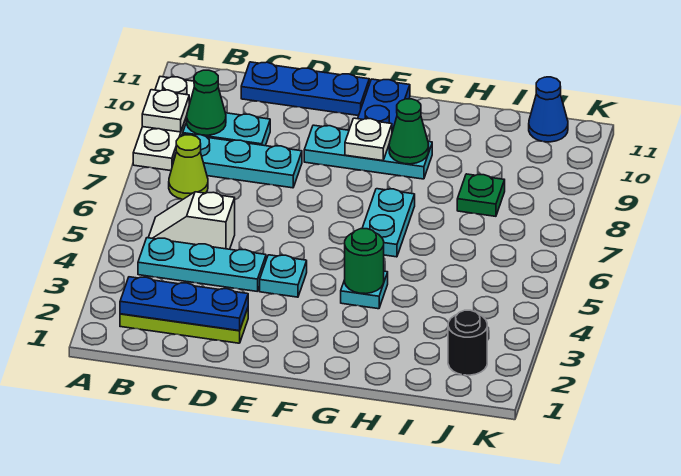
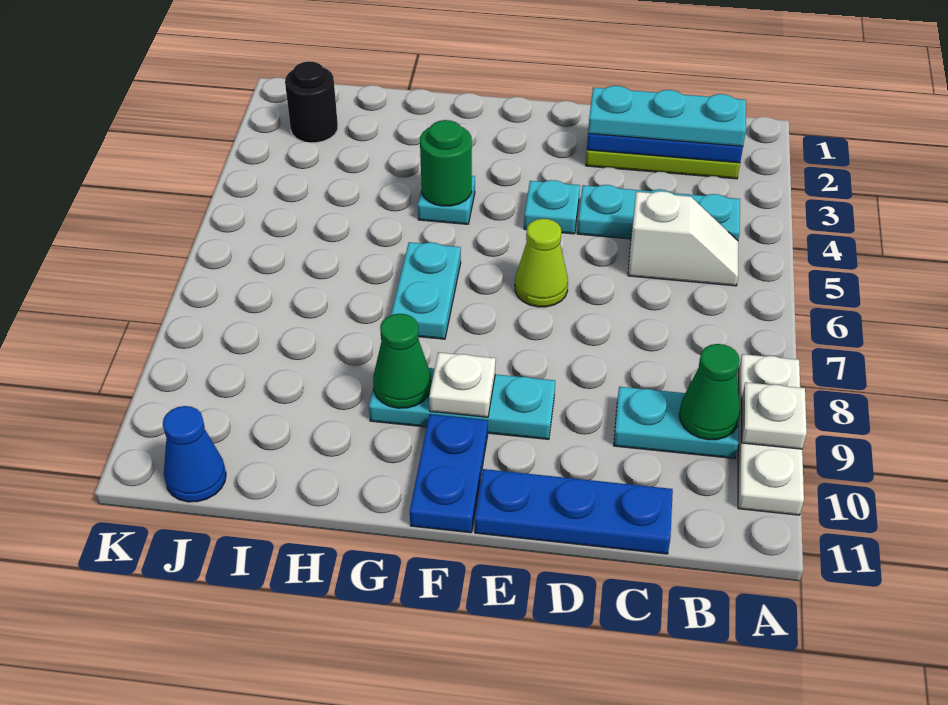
lime cone B7 level 1 -> lime cone E6 level 1
cyan plate B8:D8 level 1 -> cyan plate B2:D2 level 3
green plate I8 level 1 -> none

